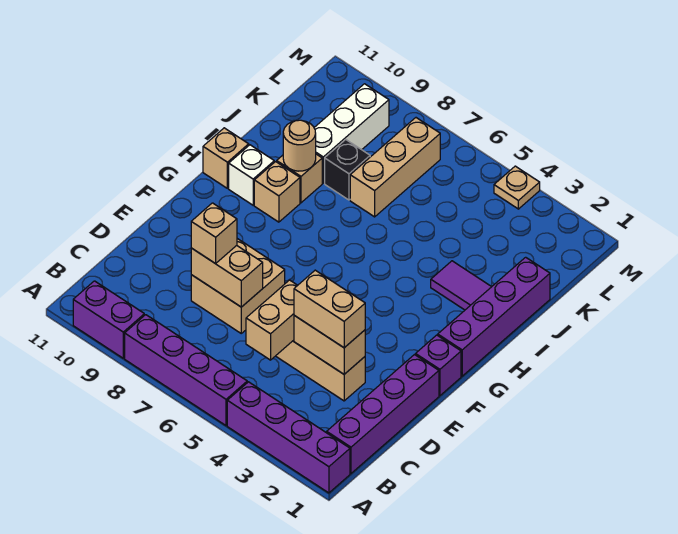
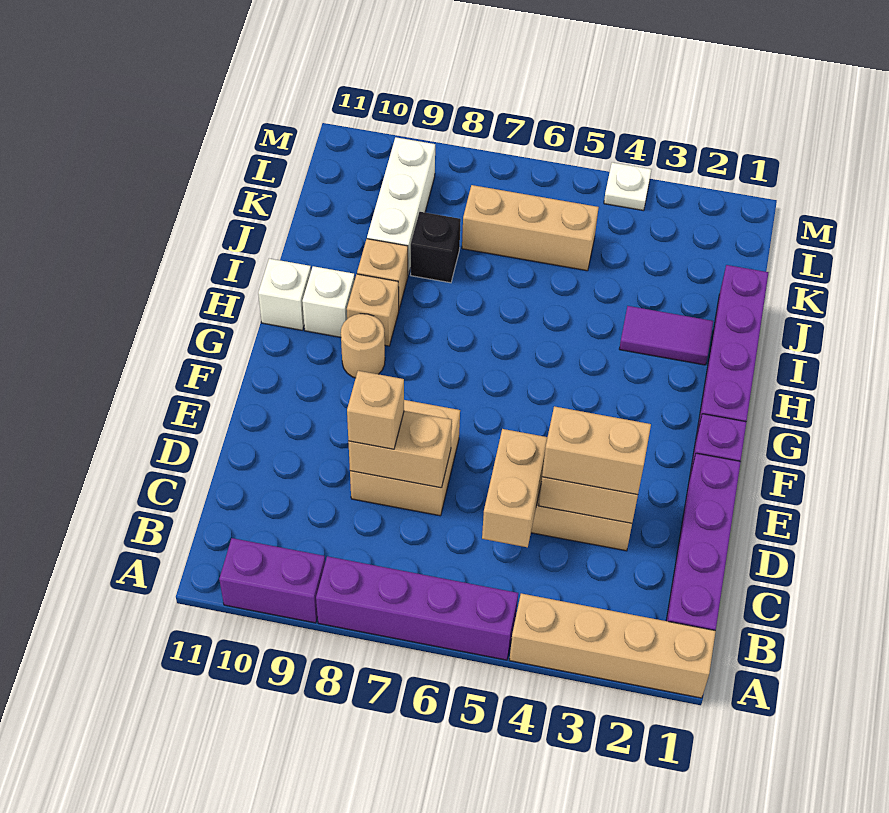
purple brick A1:A4 level 1 -> tan brick A1:A4 level 1
tan brick H11 level 1 -> white brick H11 level 1
tan round brick I9 level 2 -> tan round brick G9 level 1
tan brick J7:L7 level 1 -> tan brick K5:K7 level 1
tan plate M4 level 1 -> white plate M4 level 1

